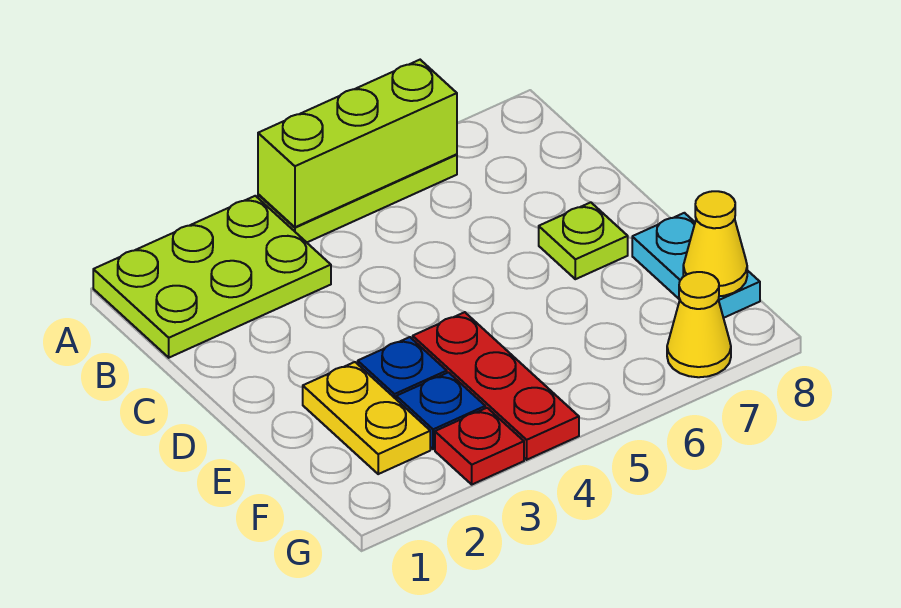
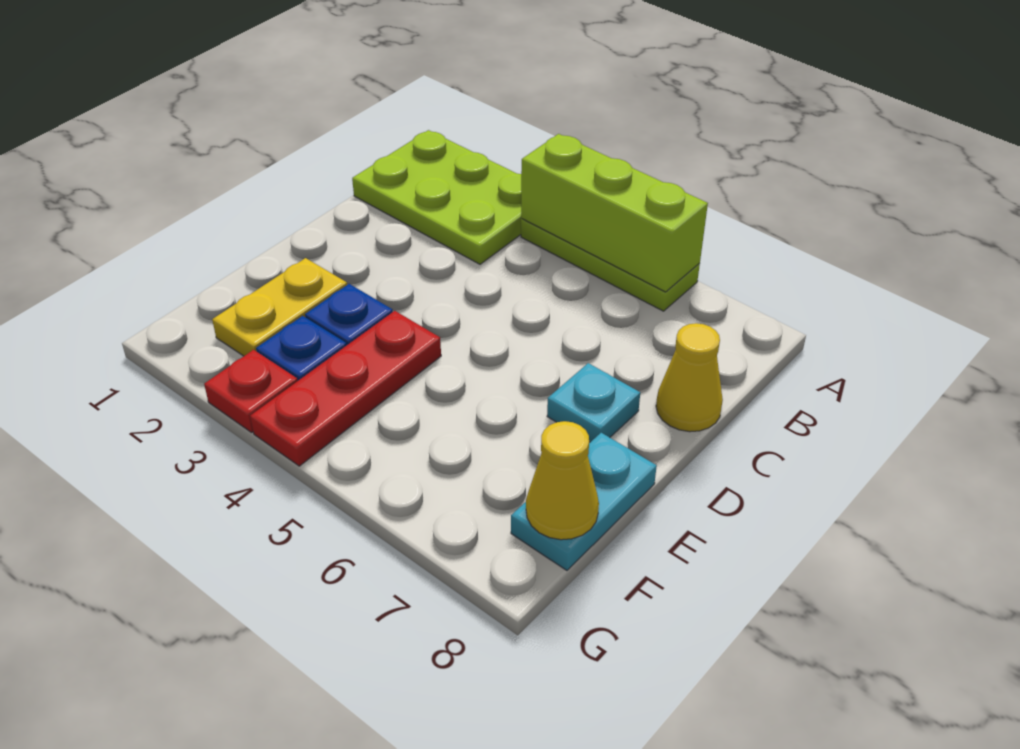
lime plate D7 level 1 -> cyan plate D7 level 1
yellow cone G7 level 1 -> yellow cone C8 level 1

